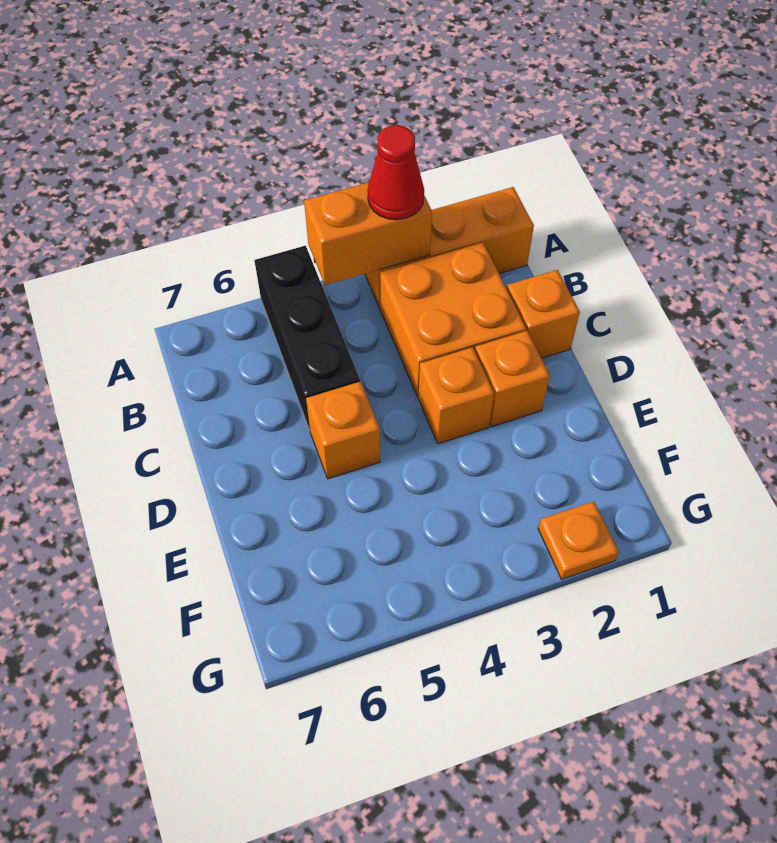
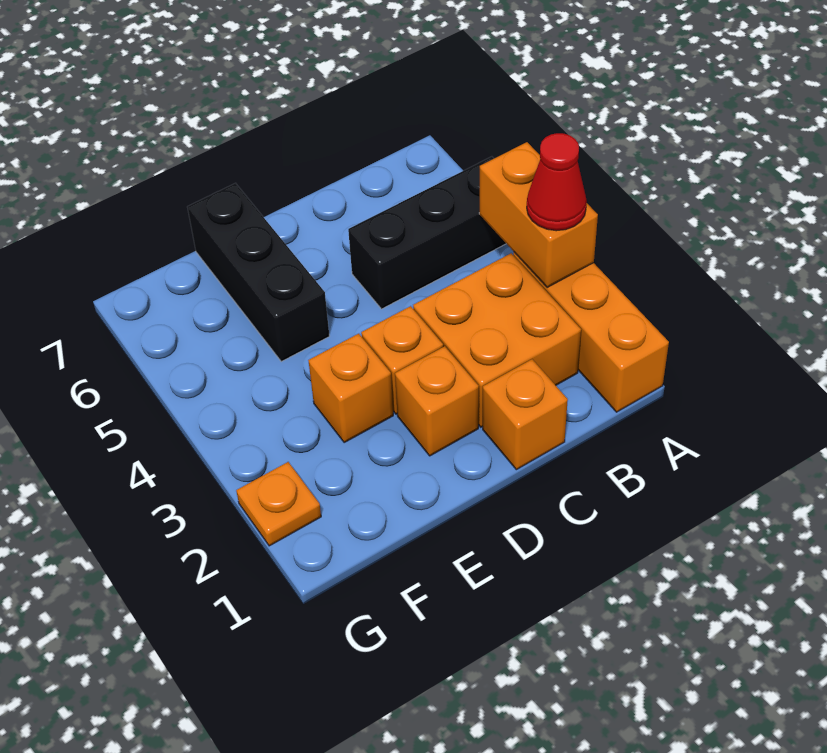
orange brick D5 level 1 -> orange brick E3 level 1
none -> black brick E5:E7 level 1

